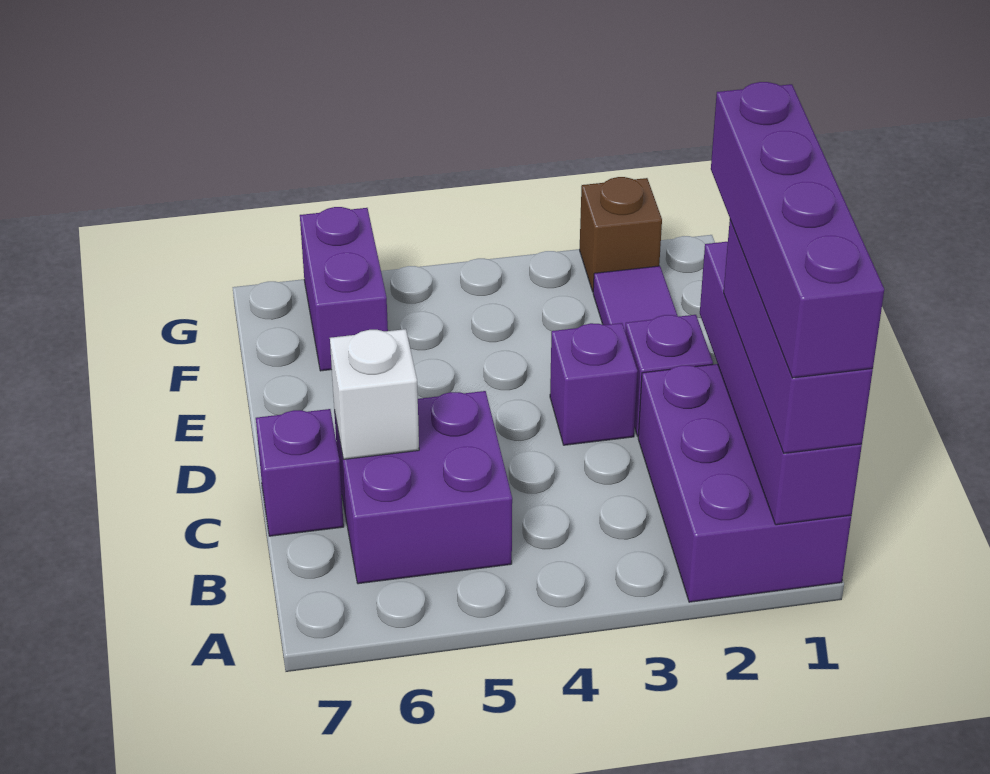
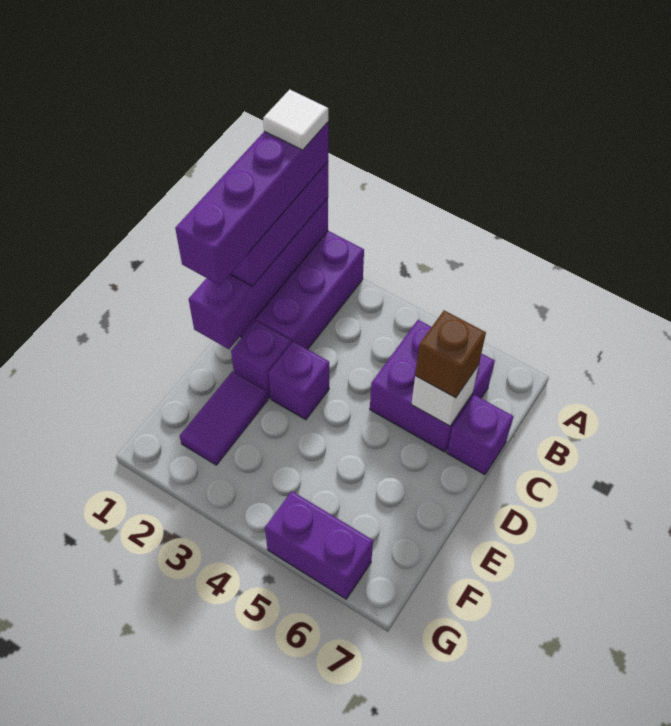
none -> white tile A1 level 5
purple brick F6:G6 level 1 -> purple brick G5:G6 level 1
brown brick G2 level 1 -> brown brick C6 level 3

